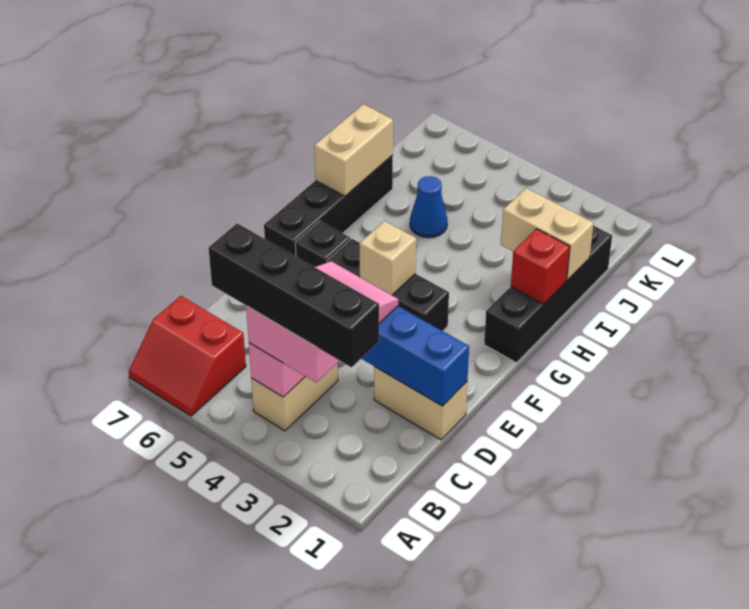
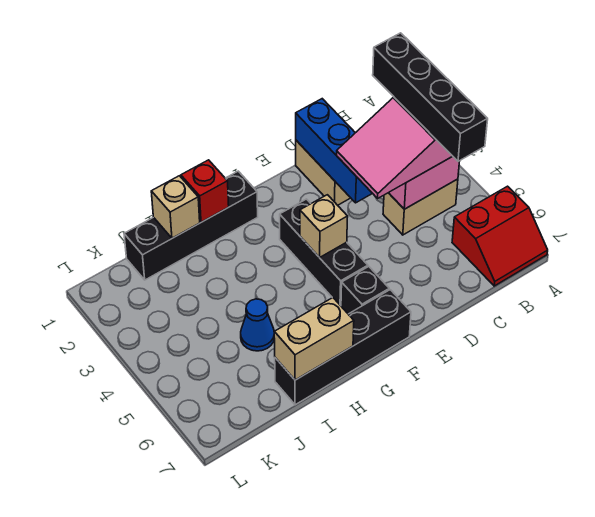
red slope A6:B7 level 1 top B -> red slope A6:B7 level 1 top 6
tan brick I1:I2 level 2 -> tan brick I1 level 2

